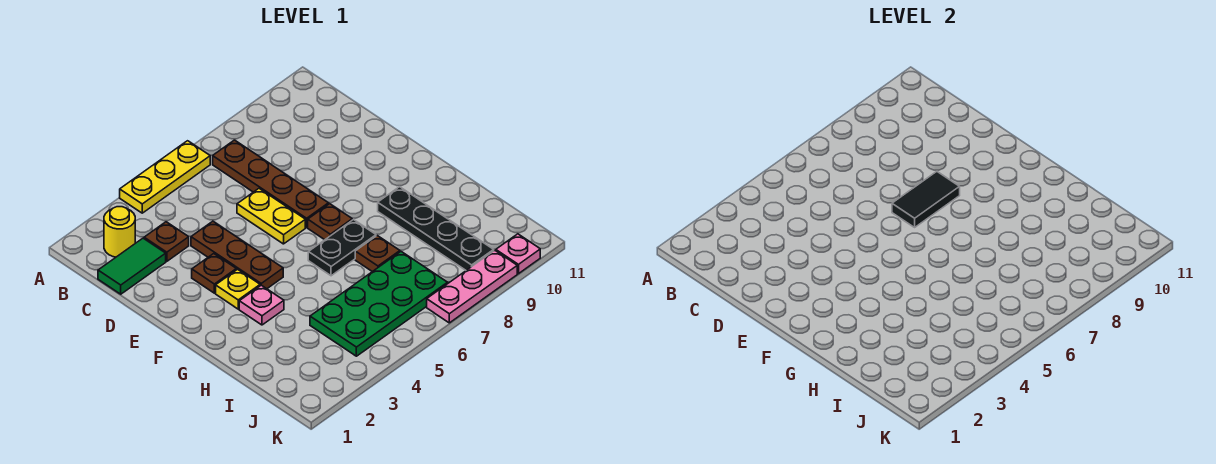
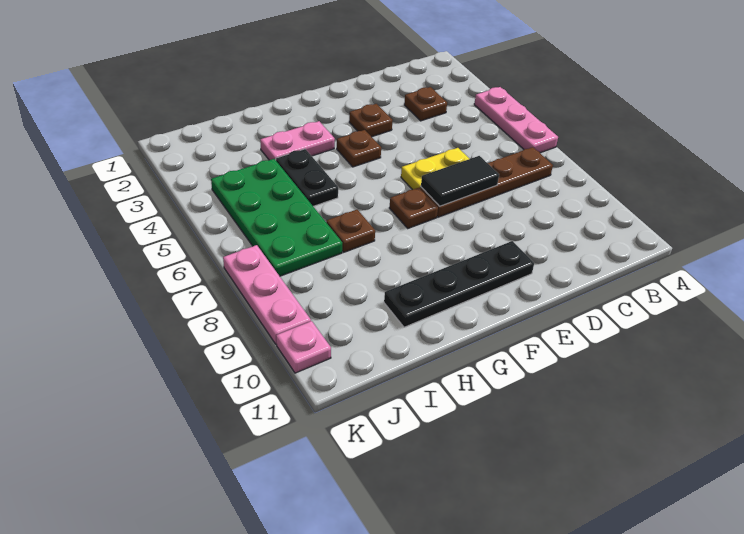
yellow plate A4:A6 level 1 -> pink plate A4:A6 level 1
yellow round brick B2 level 1 -> none
green tile C1:C2 level 1 -> none
brown plate D4:F4 level 1 -> brown plate F4 level 1
black tile E7:E8 level 2 -> black tile D7:E7 level 2
yellow plate F3 level 1 -> none
pink plate G3 level 1 -> pink plate G3:H3 level 1
black plate G6:G7 level 1 -> black plate H4:H5 level 1
black plate G9:J9 level 1 -> black plate E10:H10 level 1

